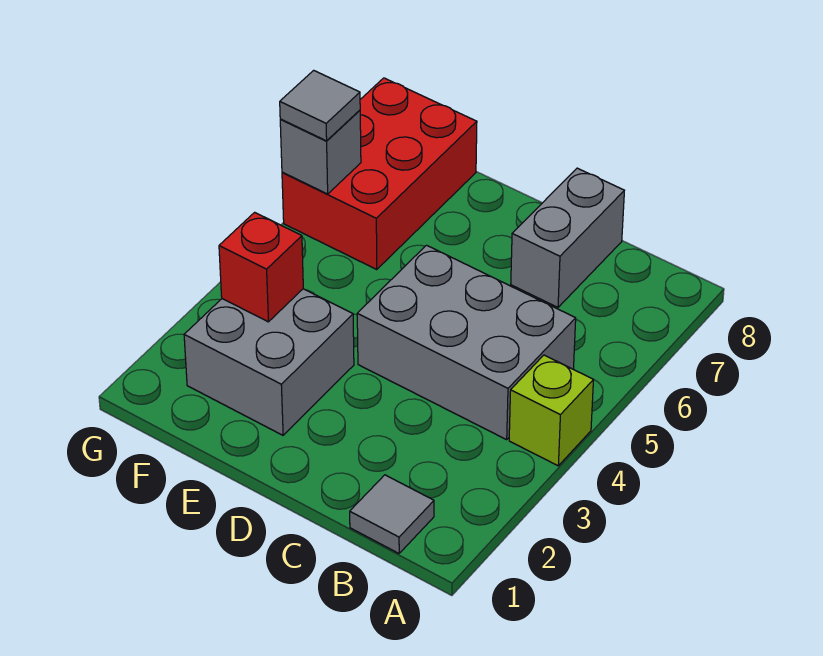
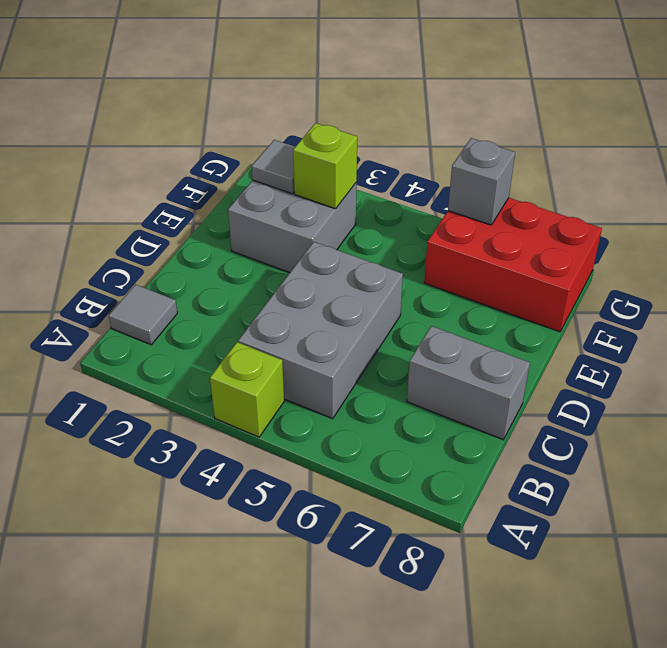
red brick F3 level 2 -> lime brick F3 level 2
grey tile G6 level 3 -> grey tile F2 level 2

